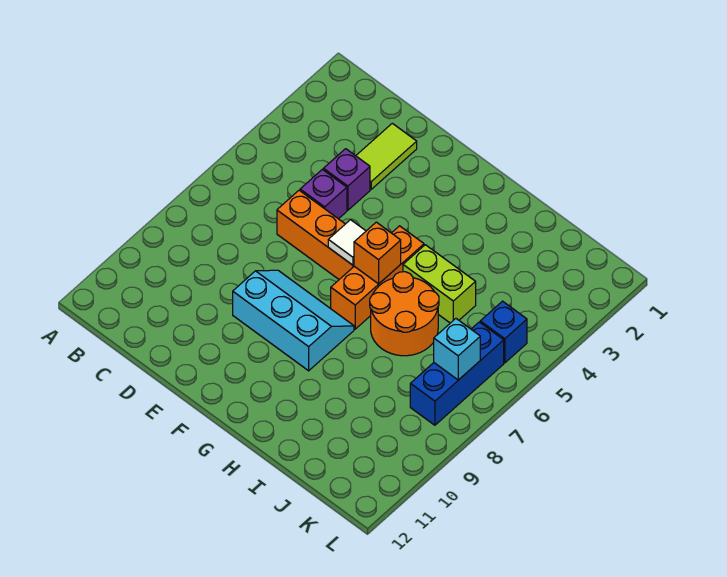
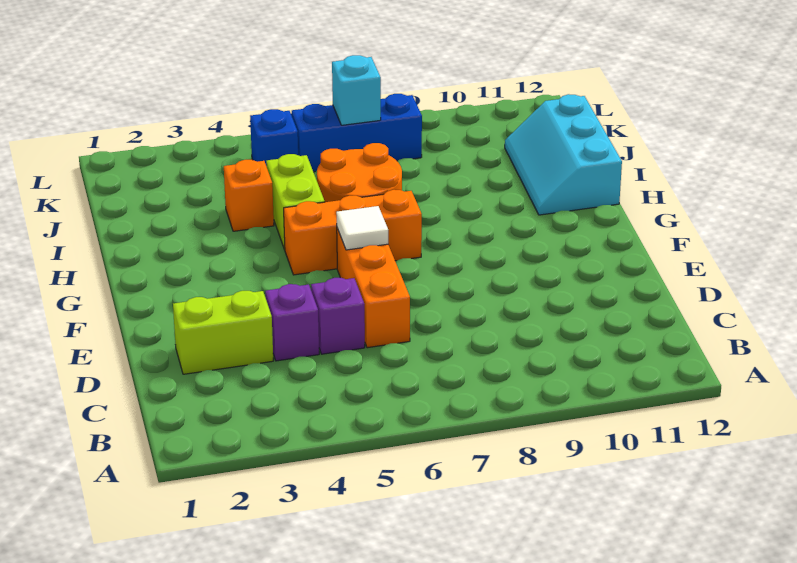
lime tile D2:D3 level 1 -> lime brick D2:D3 level 1
cyan slope E8:G9 level 1 top 9 -> cyan slope H11:J12 level 1 top 12
orange brick G6 level 2 -> orange brick I4 level 1

